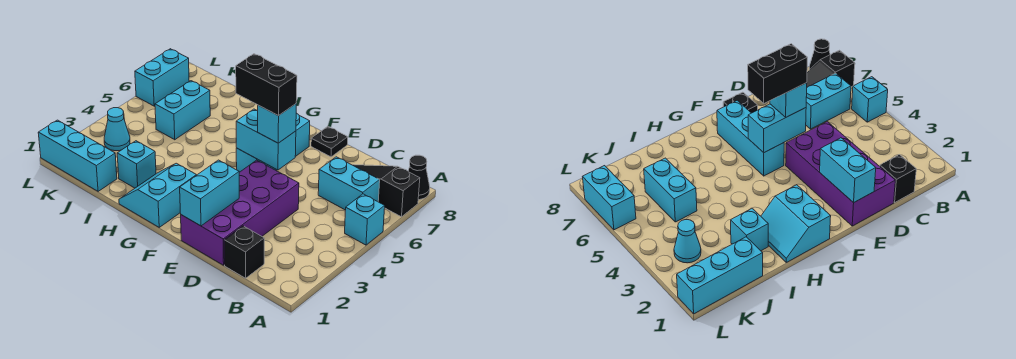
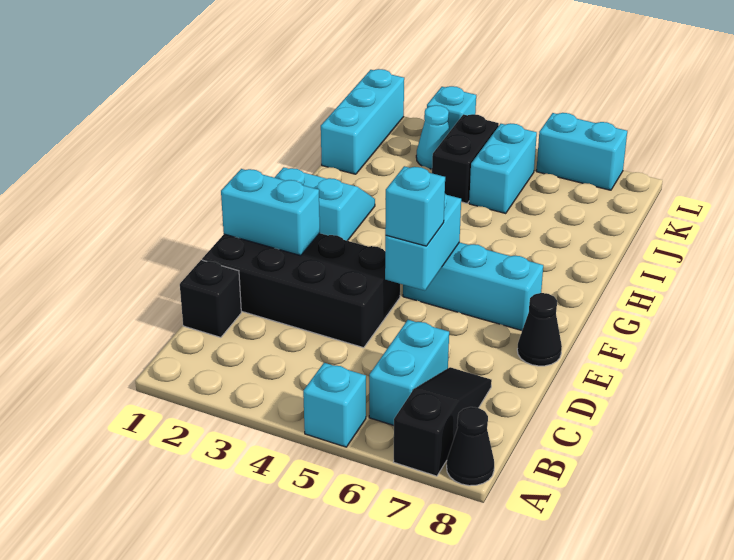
purple brick D1:E4 level 1 -> black brick D1:E4 level 1
black brick E5:F5 level 4 -> black brick J4:K4 level 1
black plate E8 level 1 -> black cone E8 level 1
cyan brick I2 level 1 -> cyan brick L3 level 1
cyan brick J5:J6 level 1 -> cyan brick J5:K5 level 1

